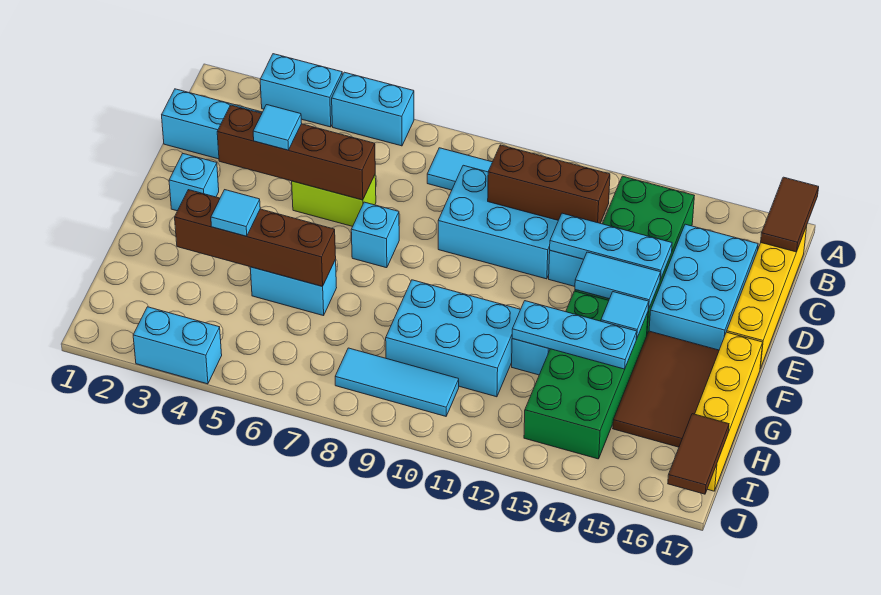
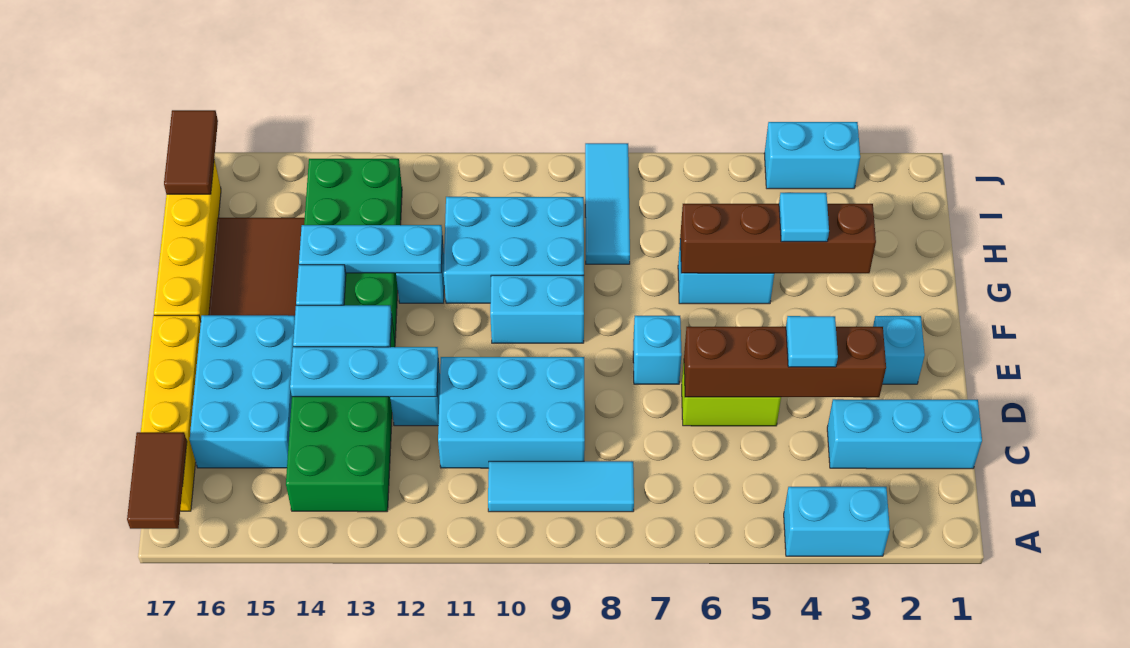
cyan brick A5:A6 level 1 -> cyan brick F9:F10 level 1
brown brick C10:C12 level 2 -> none
cyan tile I8:I10 level 1 -> cyan tile H8:J8 level 1

